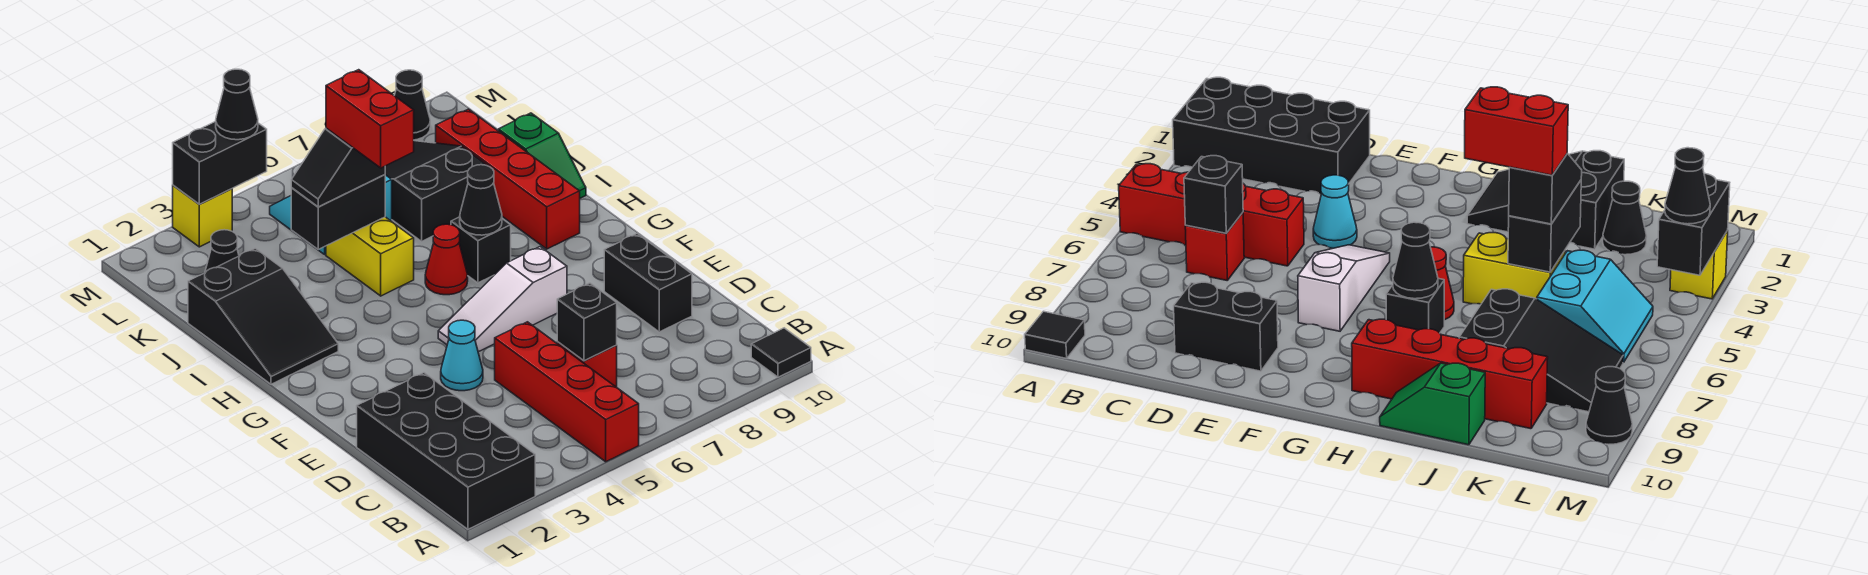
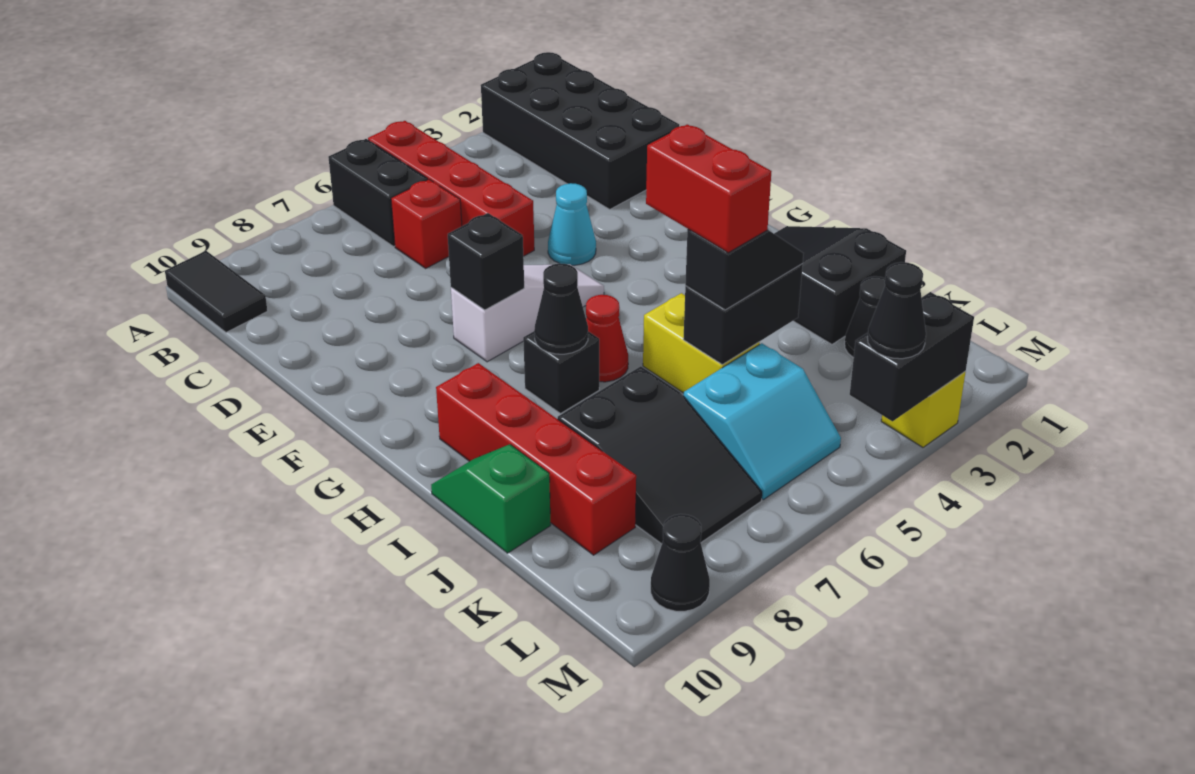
black tile A10 level 1 -> black tile A10:B10 level 1
black brick C6 level 2 -> black brick F7 level 2
black brick D9:E9 level 1 -> black brick A6:B6 level 1

